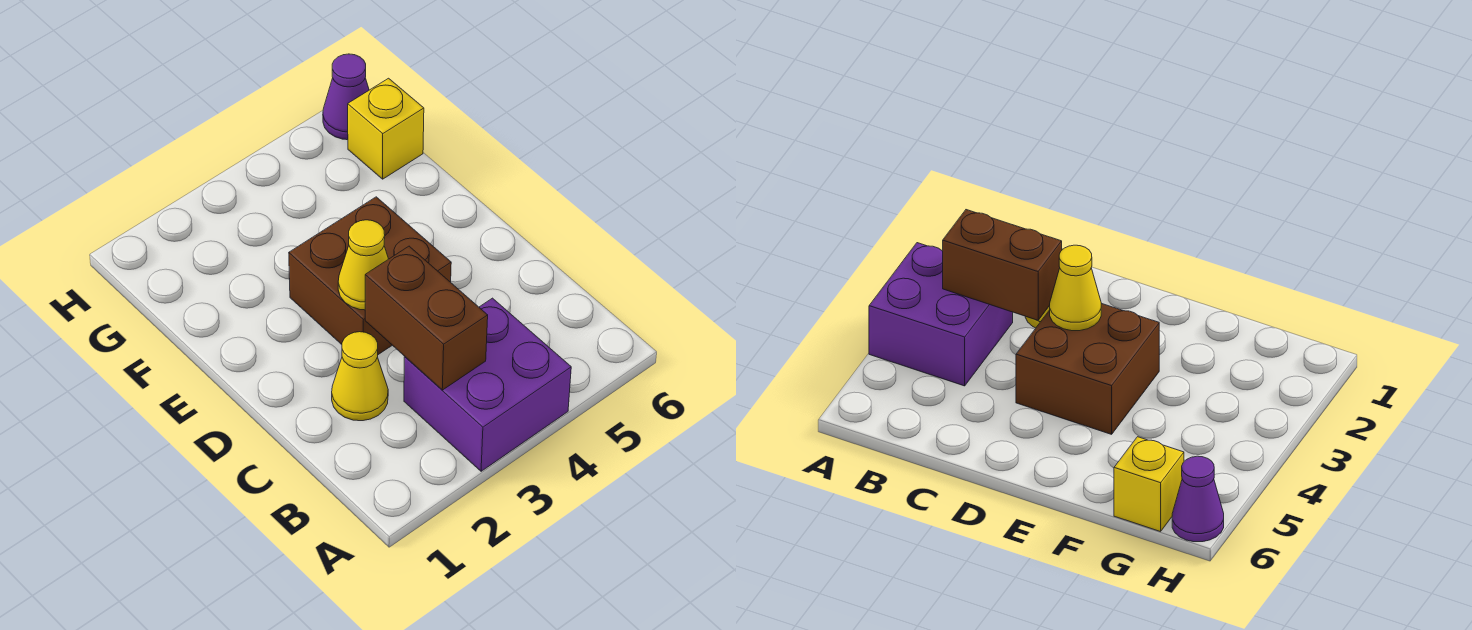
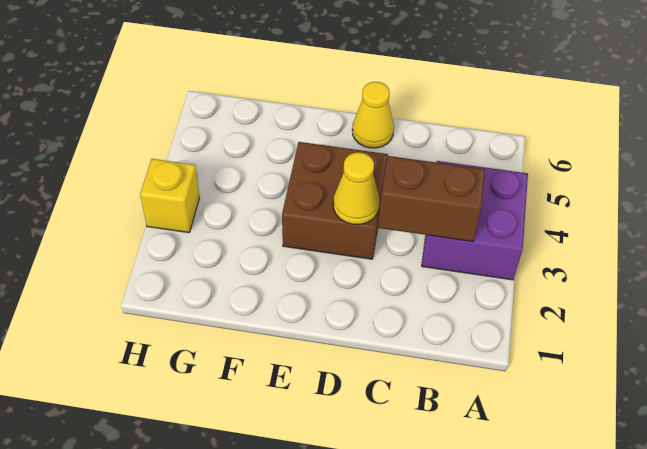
yellow cone C2 level 1 -> yellow cone D6 level 1
yellow brick G6 level 1 -> yellow brick H3 level 1
purple cone H6 level 1 -> none

